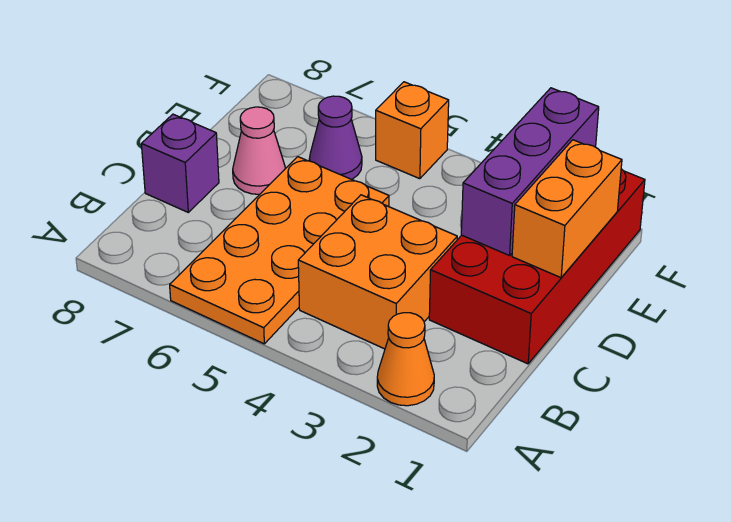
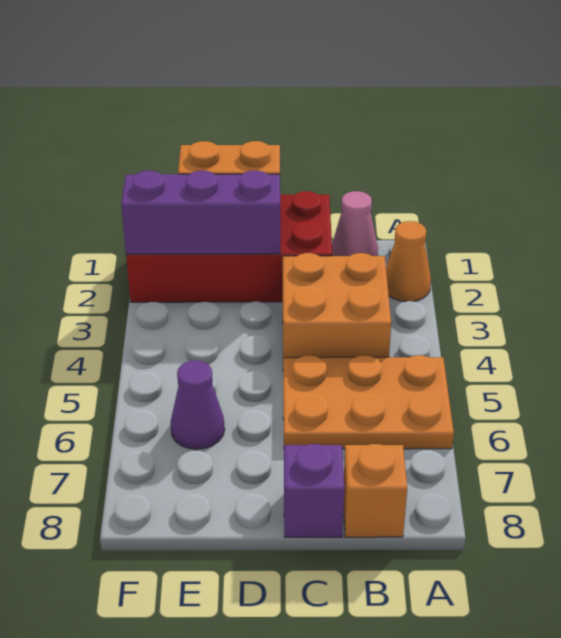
orange plate A5:D6 level 1 -> orange plate A5:C6 level 1
pink cone D7 level 1 -> pink cone B1 level 1
orange brick F5 level 1 -> orange brick B8 level 1

